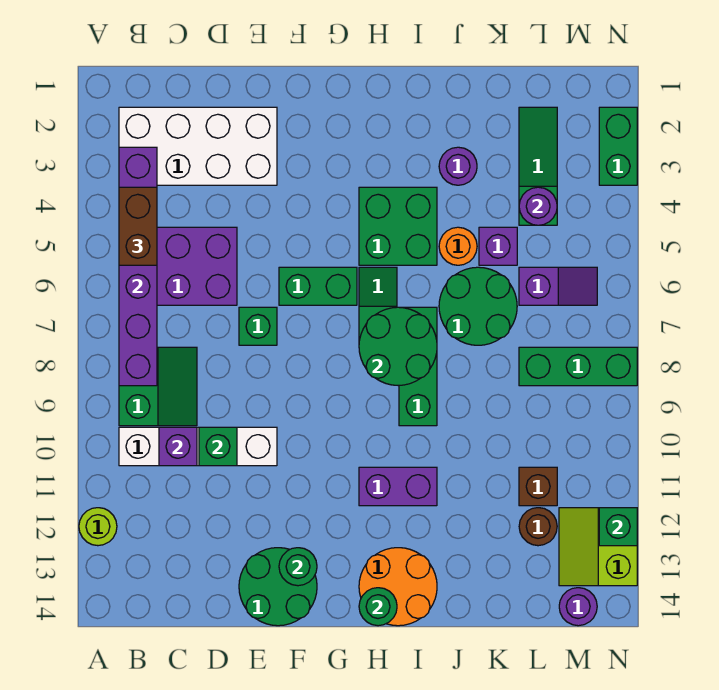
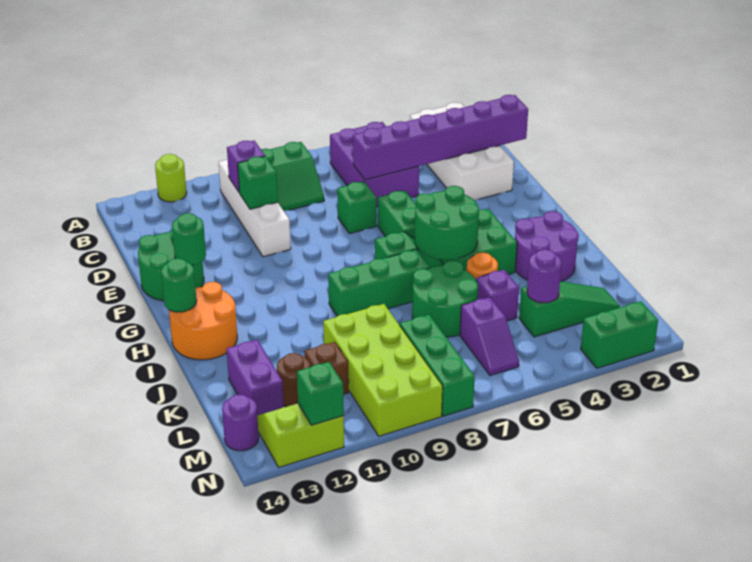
purple brick B3:B8 level 2 -> purple brick D1:D6 level 2
brown brick B4:B5 level 3 -> none
green round brick H7:I8 level 2 -> green round brick H5:I6 level 2
purple brick H11:I11 level 1 -> purple brick K13:L13 level 1
purple round brick J3 level 1 -> purple round brick I2:J3 level 1
none -> lime brick K9:N10 level 1

